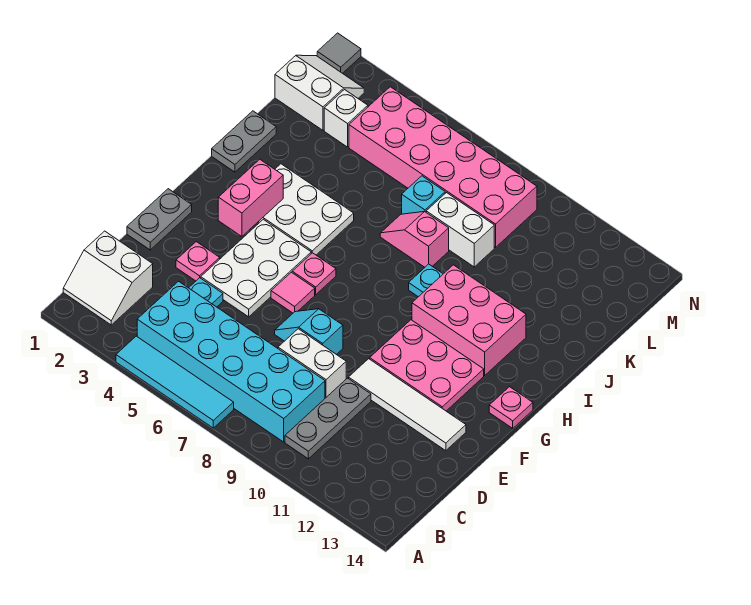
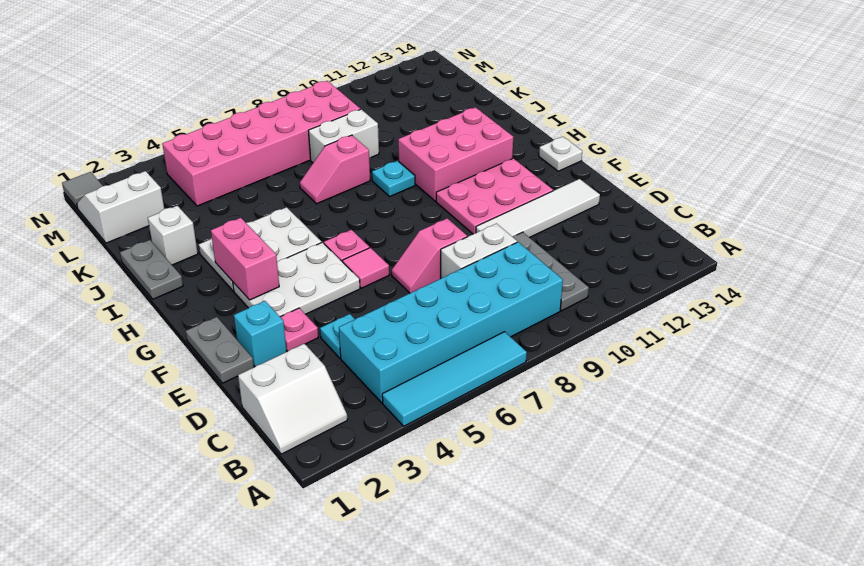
white plate E4:G5 level 1 -> white plate F3:G5 level 1
cyan slope E7:E8 level 1 top 8 -> pink slope E7:E8 level 1 top 8
pink plate G14 level 1 -> white plate G14 level 1
cyan brick K7 level 1 -> cyan brick E2 level 1
white brick L3 level 1 -> white brick J2 level 1

